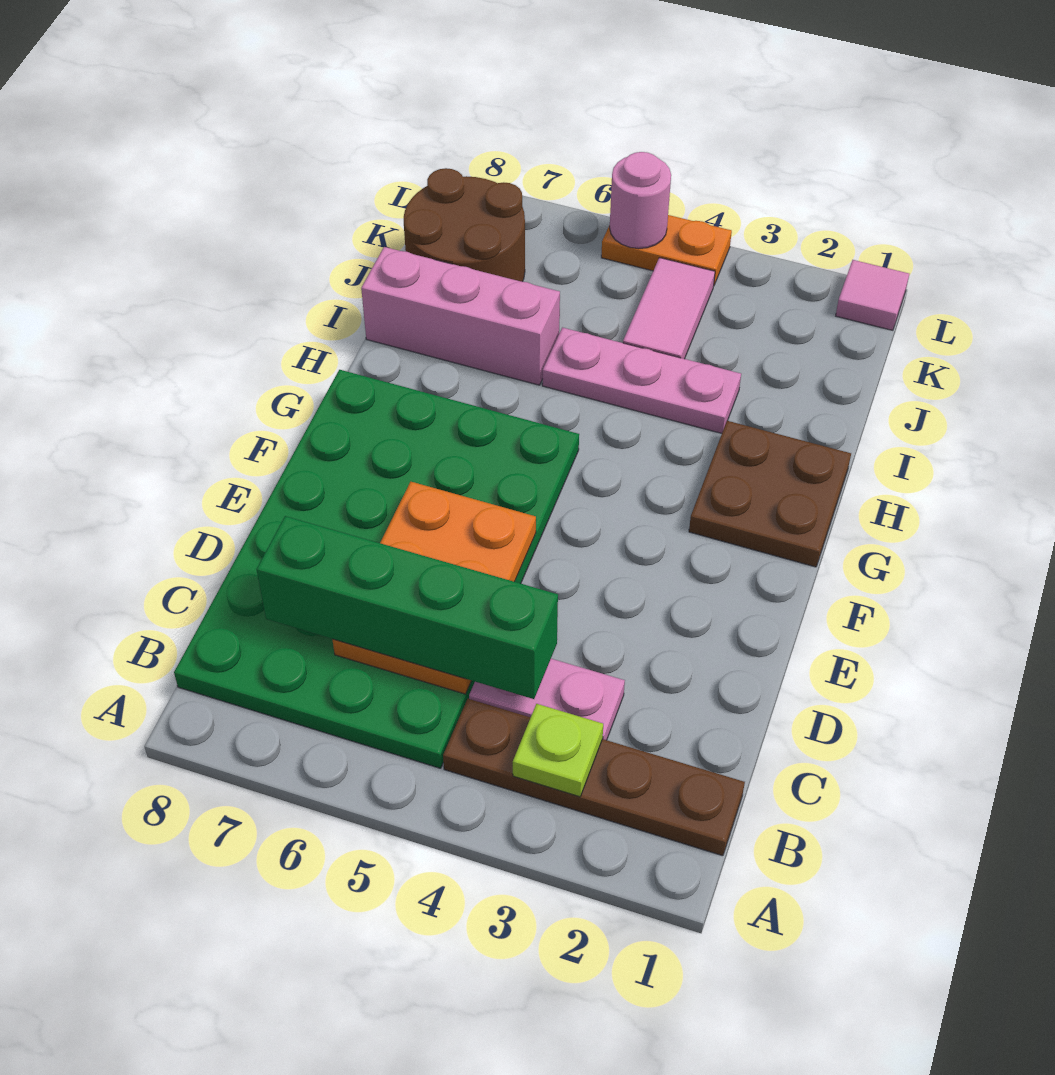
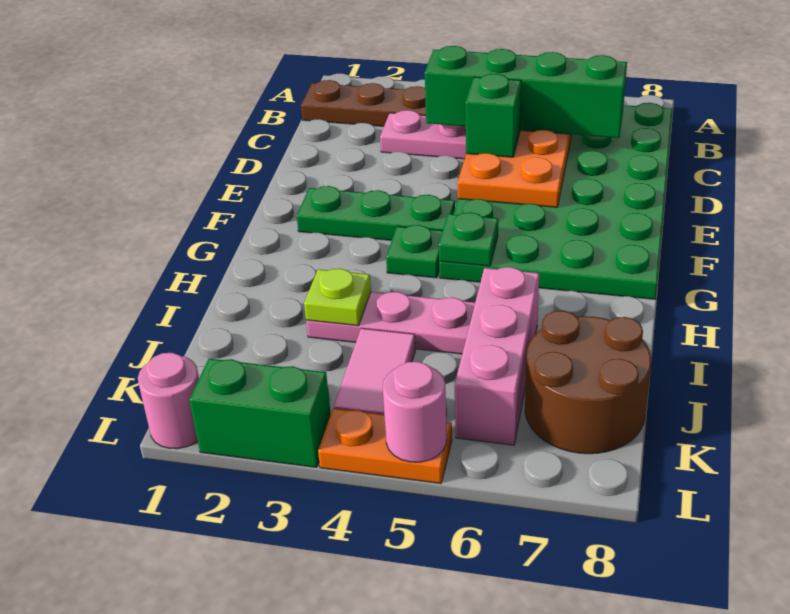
lime plate B3 level 2 -> lime plate I3 level 2
none -> green brick D5 level 3
none -> green plate F2:F4 level 1
brown plate G1:H2 level 1 -> none
none -> green plate G4 level 1
none -> green plate G5 level 2
pink brick I6:I8 level 1 -> pink brick I6:K6 level 1
pink tile L1 level 1 -> pink round brick L1 level 1
none -> green brick L2:L3 level 1

